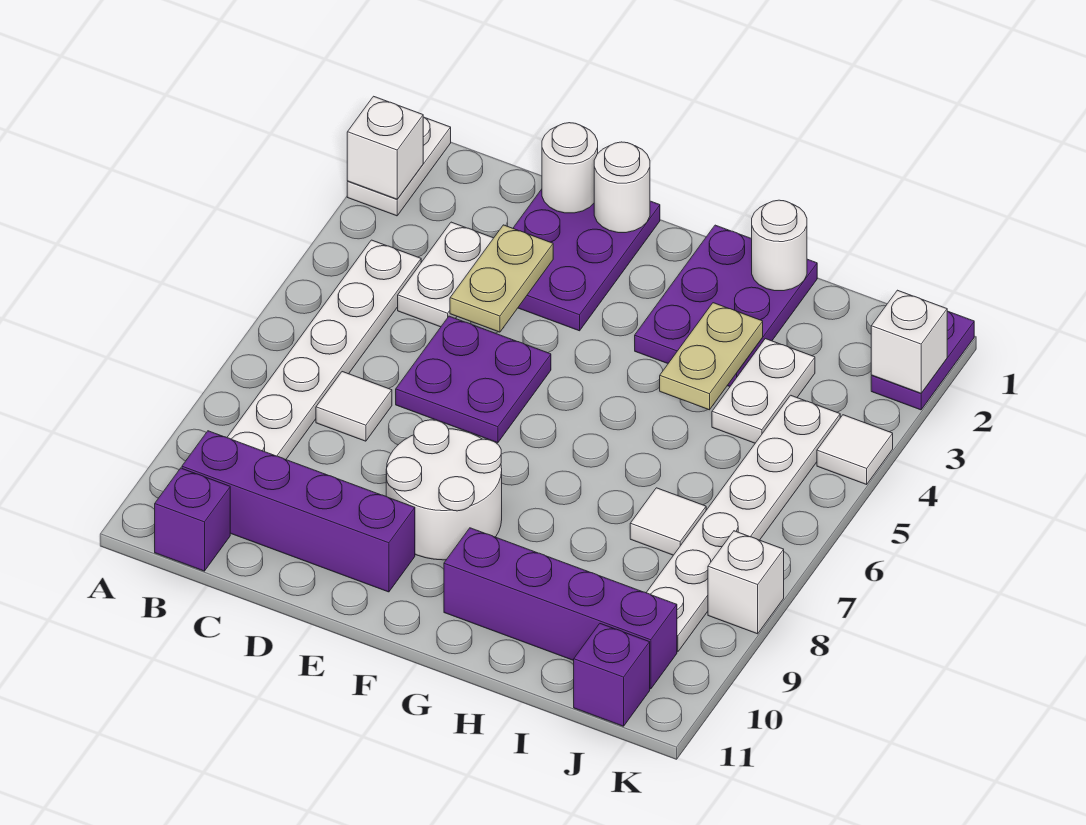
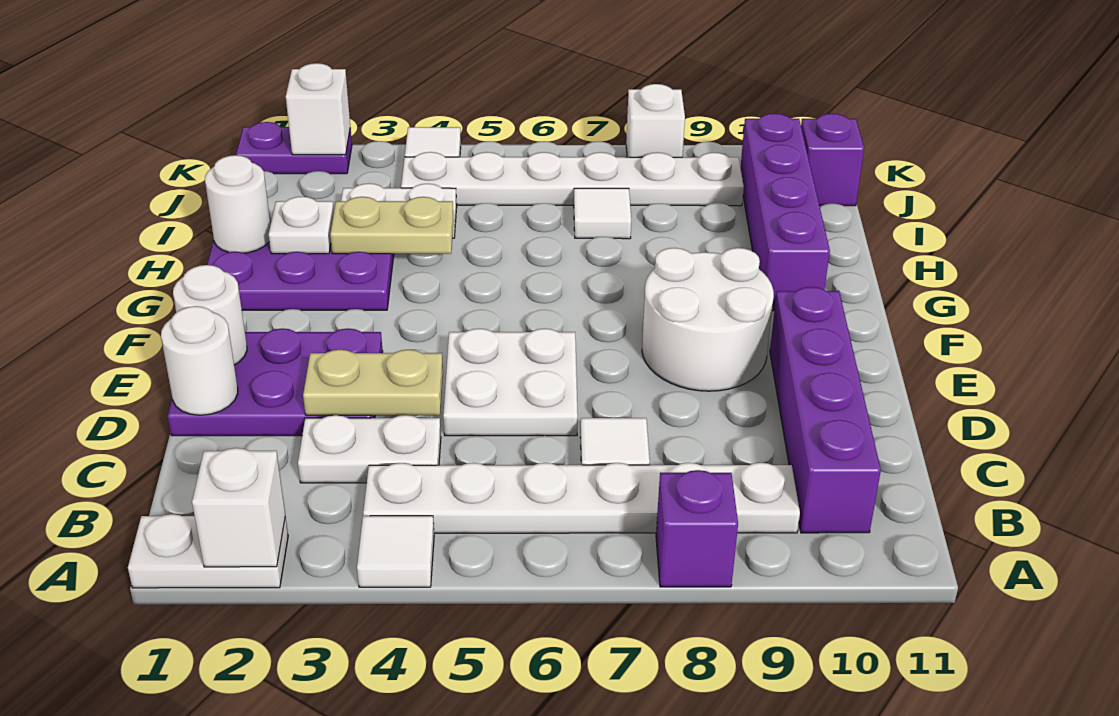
none -> white tile A4 level 1
purple brick B11 level 1 -> purple brick A8 level 1
purple plate D5:E6 level 1 -> white plate D5:E6 level 1
none -> white plate H2 level 2

